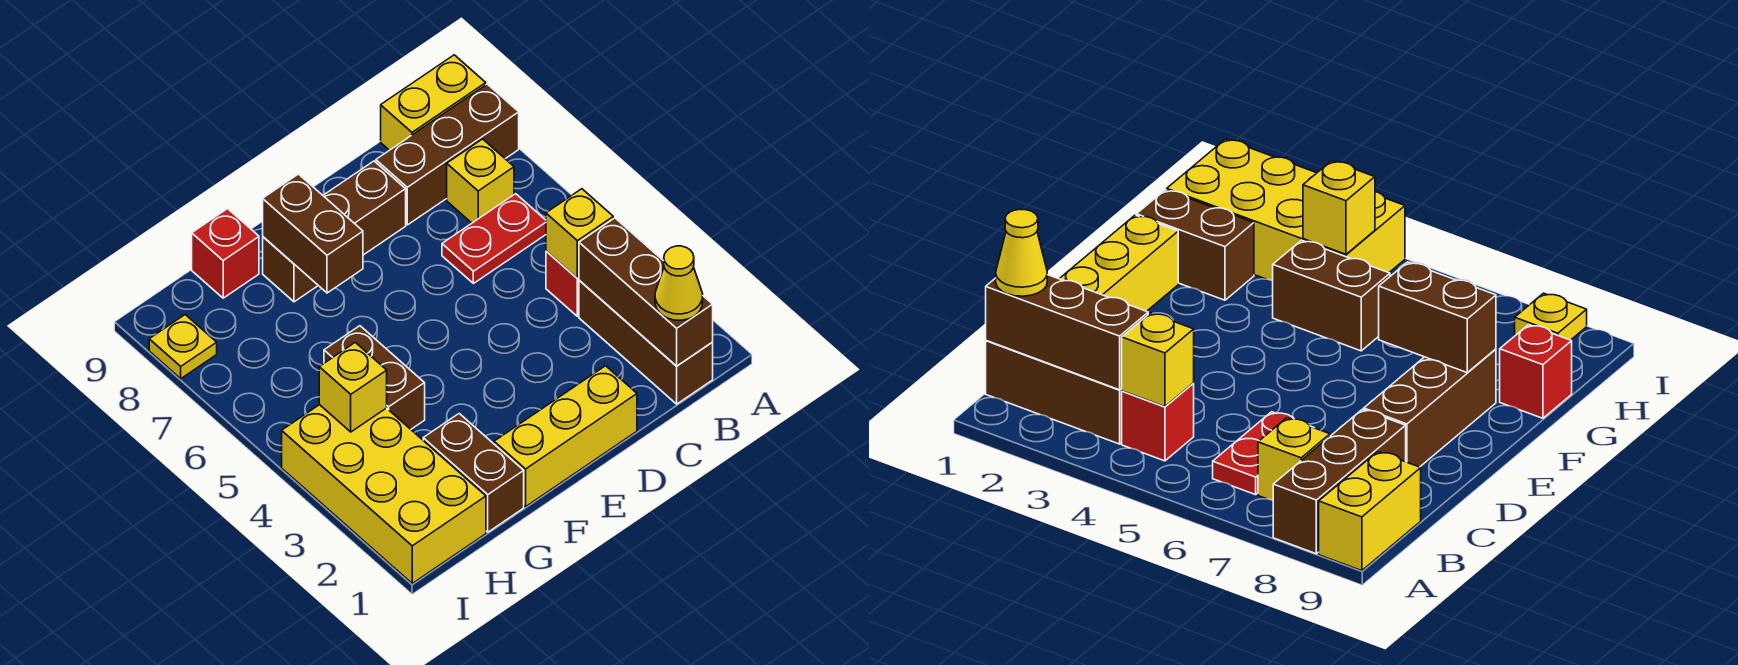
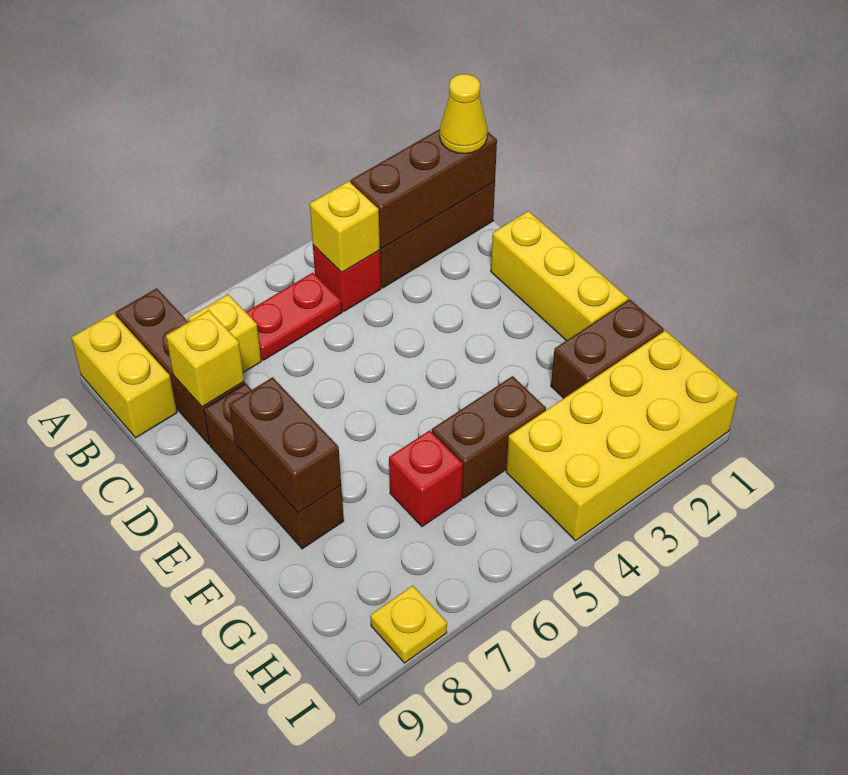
red plate B6:C6 level 1 -> red plate B5:B6 level 1
brown brick F7:F8 level 2 -> brown brick E8:F8 level 2
red brick G9 level 1 -> red brick G6 level 1
yellow brick H4 level 2 -> yellow brick C8 level 2

